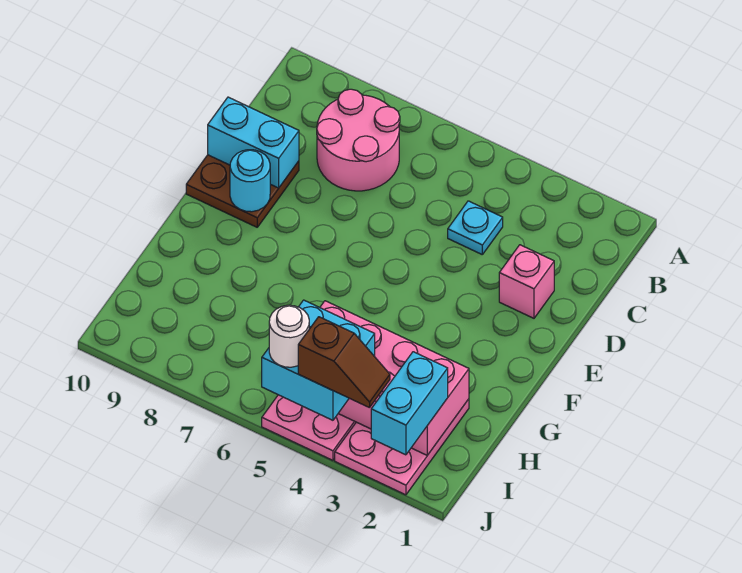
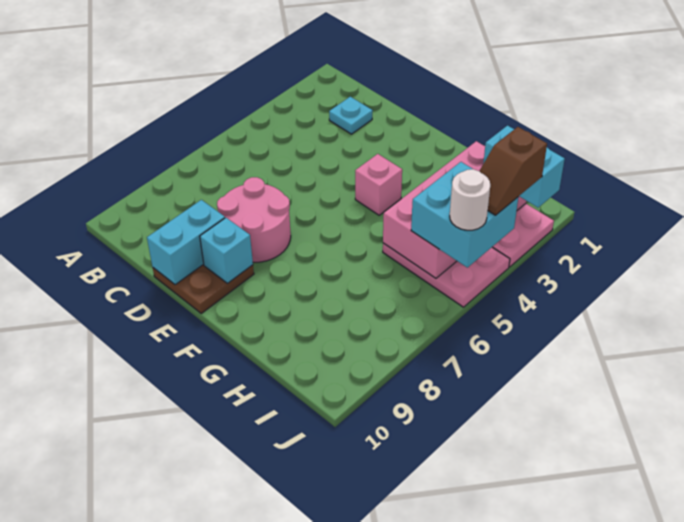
pink round brick B7:C8 level 1 -> pink round brick D7:E8 level 1
cyan plate C4 level 1 -> cyan plate C2 level 1
pink brick D2 level 1 -> pink brick F4 level 1
cyan round brick E9 level 2 -> cyan brick E9 level 2
brown slope J3:J4 level 4 top 4 -> brown slope J3:J4 level 4 top 3

